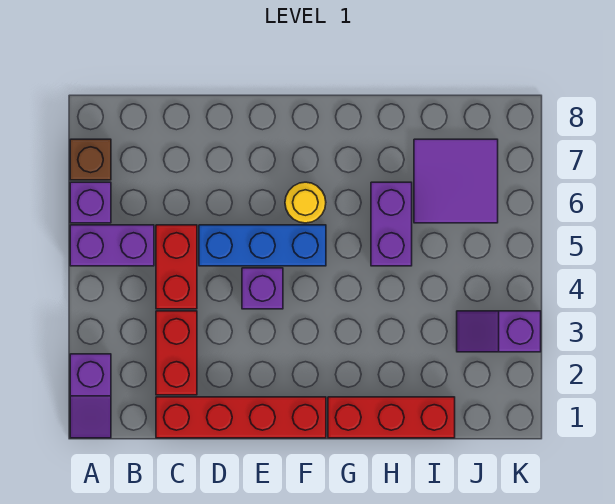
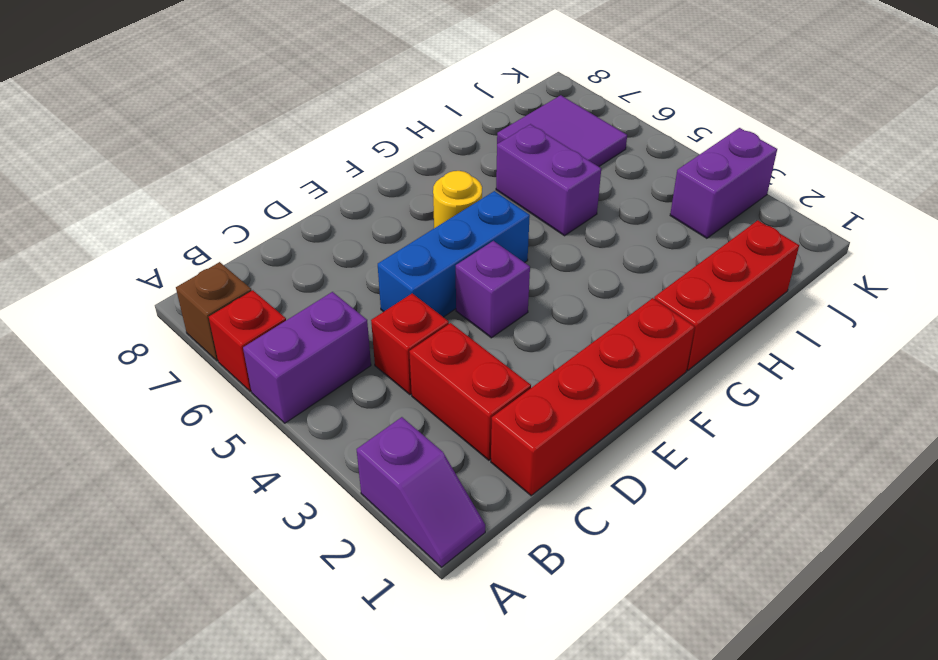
purple brick A6 level 1 -> red brick A6 level 1
red brick C4:C5 level 1 -> red brick C4 level 1
purple slope J3:K3 level 1 top K -> purple brick J3:K3 level 1

